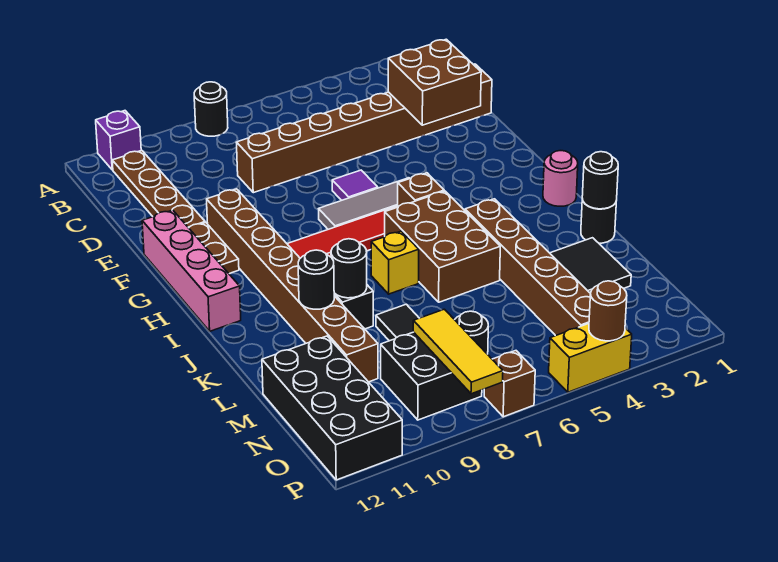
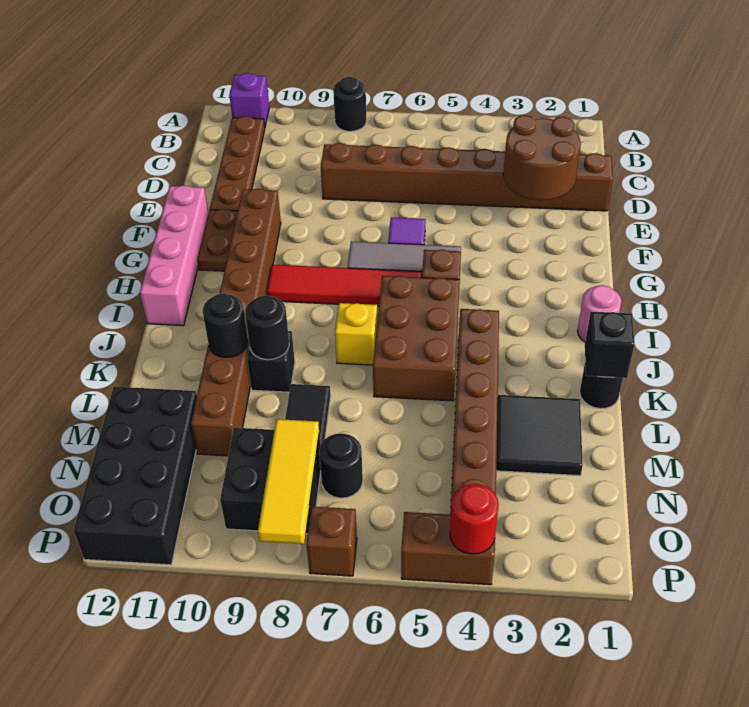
brown brick D2:E3 level 2 -> brown round brick D2:E3 level 2
black round brick K1 level 2 -> black brick K1 level 2
yellow brick P4:P5 level 1 -> brown brick P4:P5 level 1
brown round brick P4 level 2 -> red round brick P4 level 2

